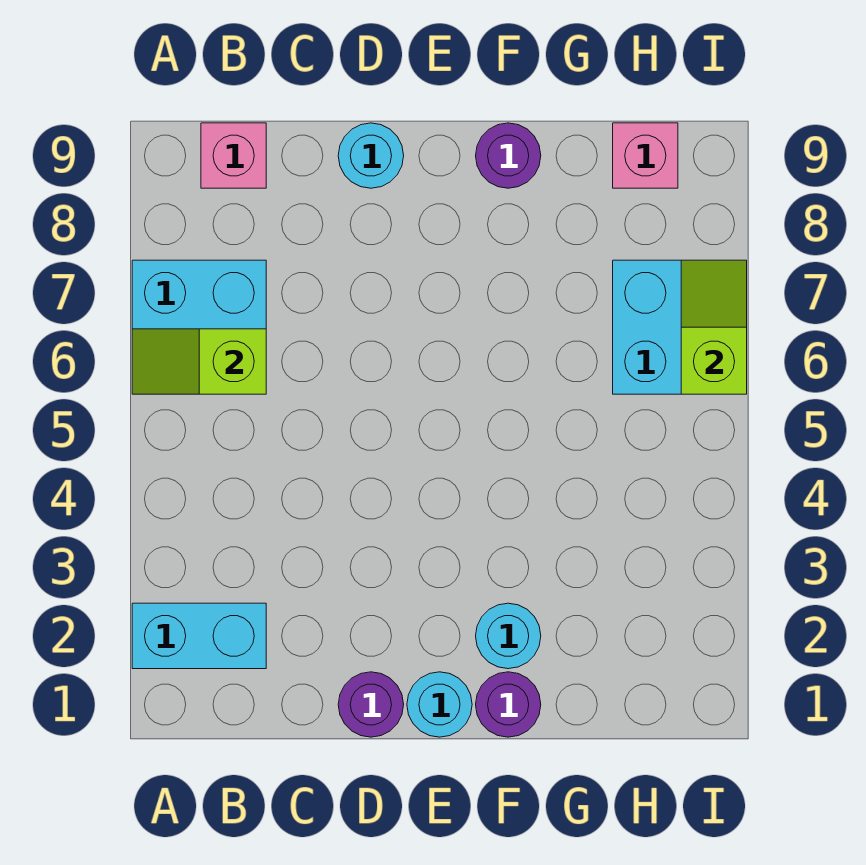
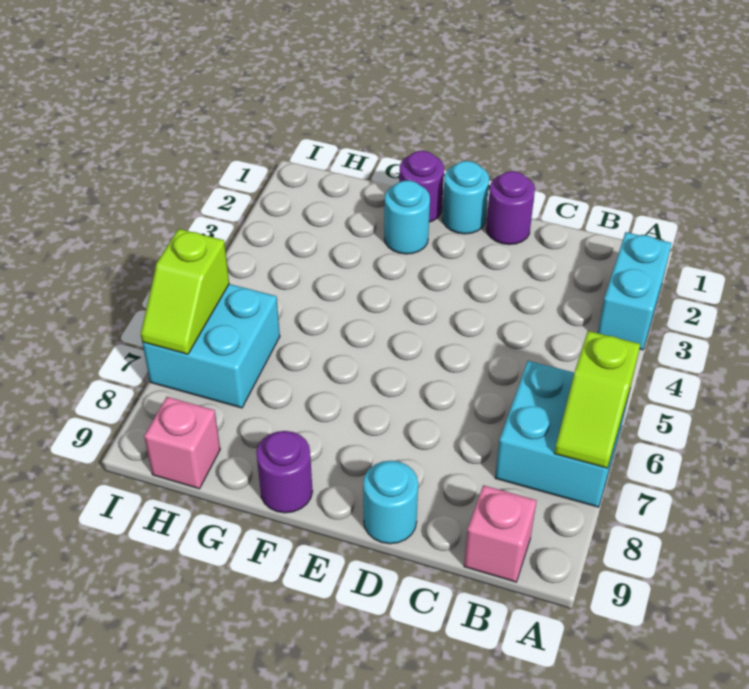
cyan brick A2:B2 level 1 -> cyan brick A2:A3 level 1
lime slope A6:B6 level 2 top B -> lime slope A6:A7 level 2 top 6

